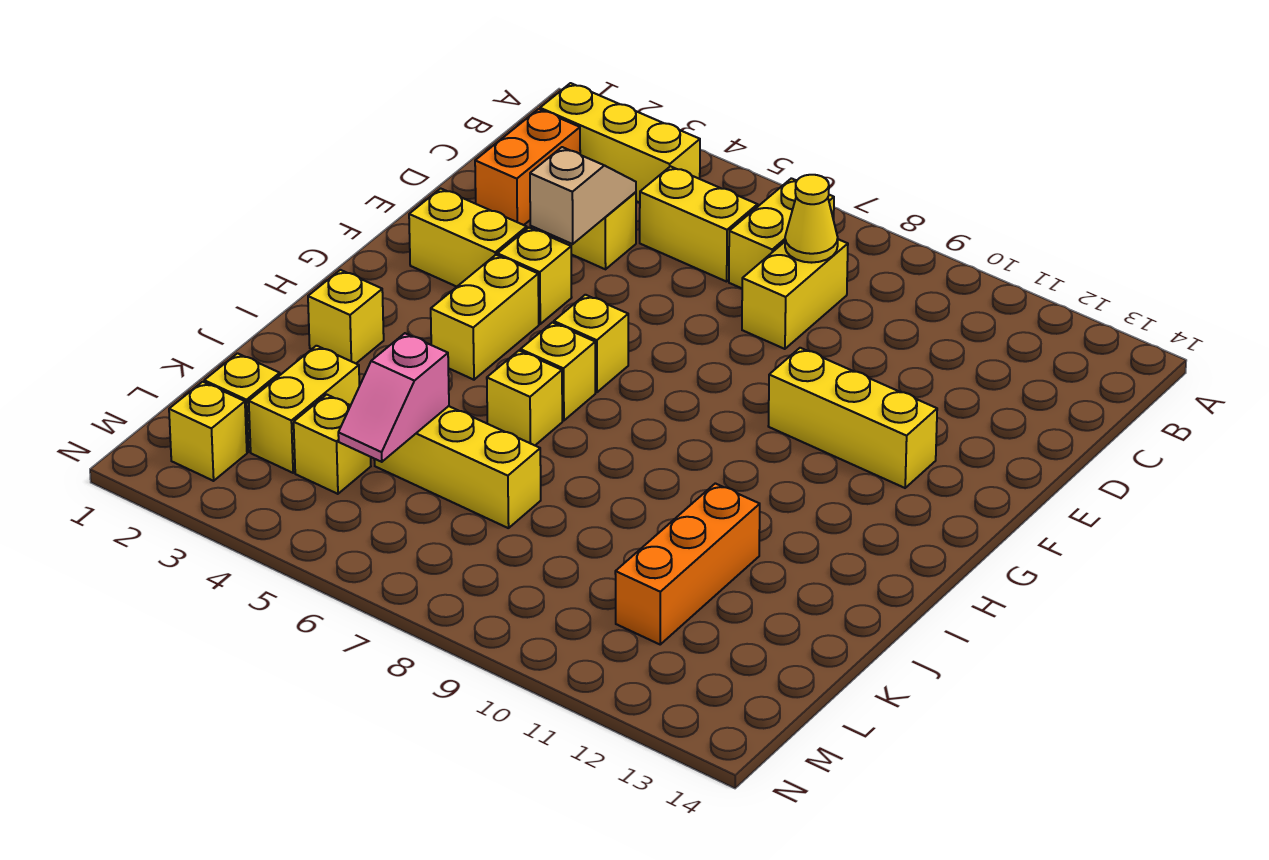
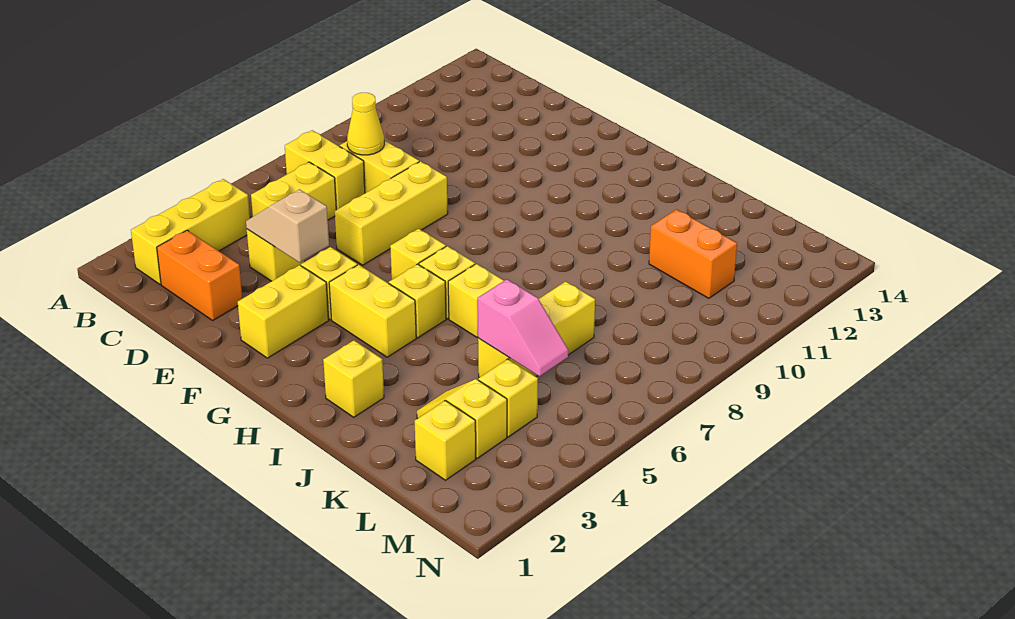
yellow brick F10:F12 level 1 -> yellow brick E6:E8 level 1
orange brick J11:L11 level 1 -> orange brick K11:L11 level 1
yellow brick K3:L3 level 1 -> yellow slope K3:L3 level 1 top L
yellow brick M2 level 1 -> yellow brick H5 level 1

